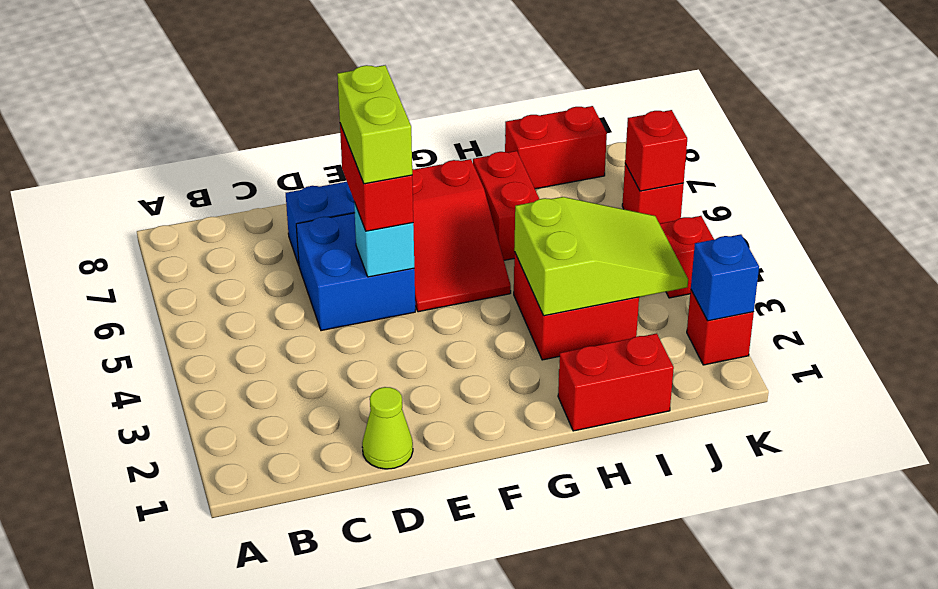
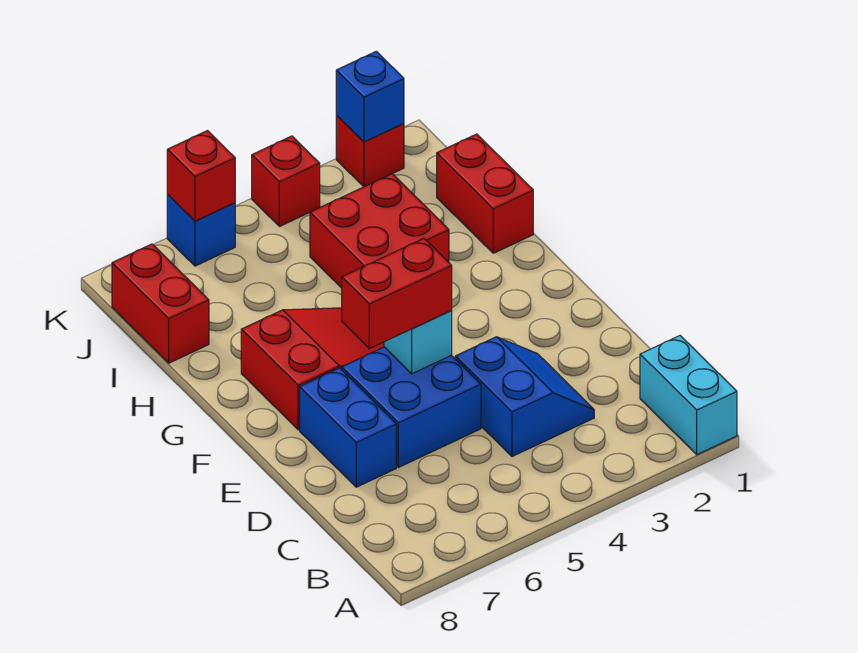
none -> cyan brick A1:B1 level 1
none -> blue slope C3:D4 level 1 top 4
lime cone D1 level 1 -> none
lime brick E5:E6 level 4 -> none
lime slope H3:J4 level 2 top H -> none
red brick H6:H7 level 1 -> none
red brick K6 level 1 -> blue brick K6 level 1

